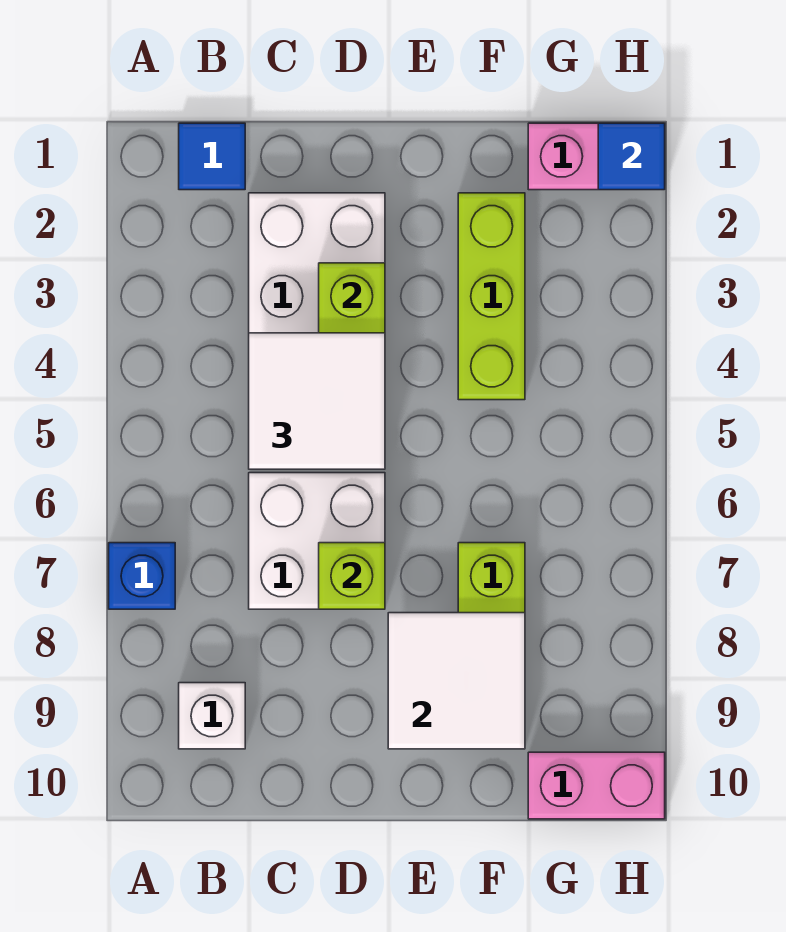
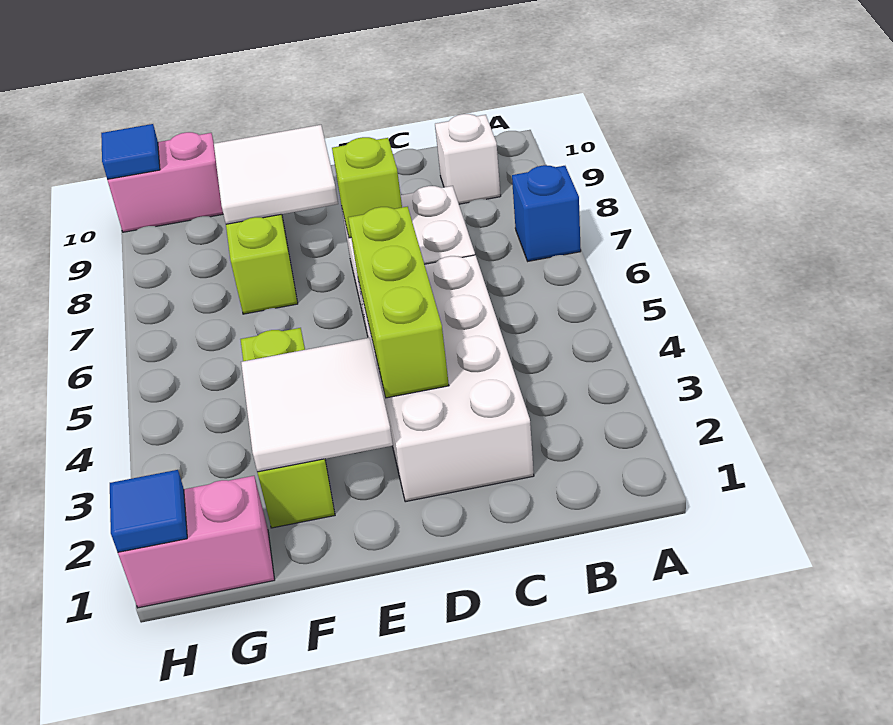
blue tile B1 level 1 -> blue tile H10 level 2
white tile C4:D5 level 3 -> white tile E2:F3 level 2

